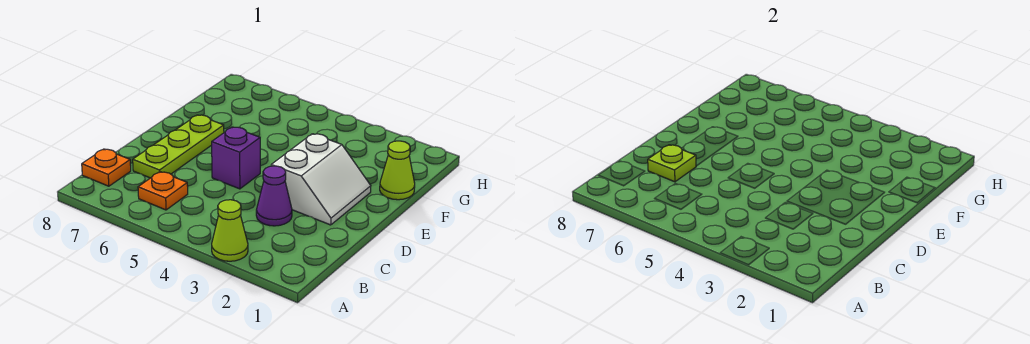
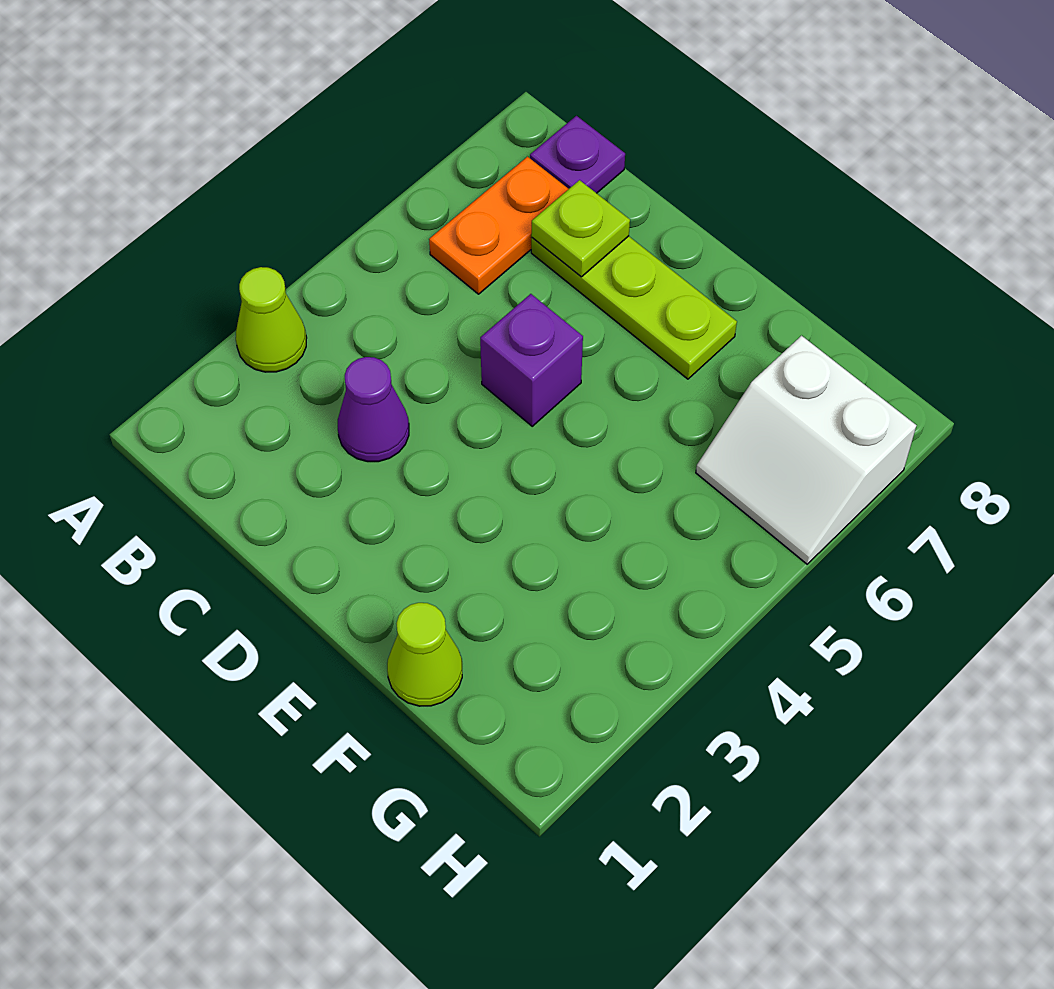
orange plate B6 level 1 -> orange plate B6:B7 level 1
orange plate B8 level 1 -> purple plate B8 level 1
white slope D2:E3 level 1 top 3 -> white slope G6:H7 level 1 top 7

